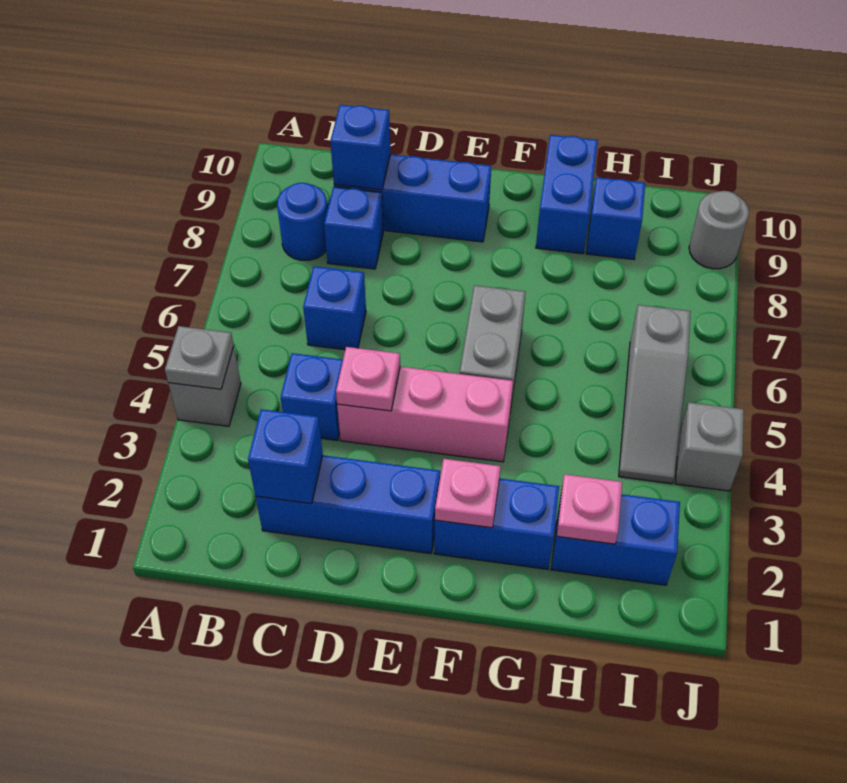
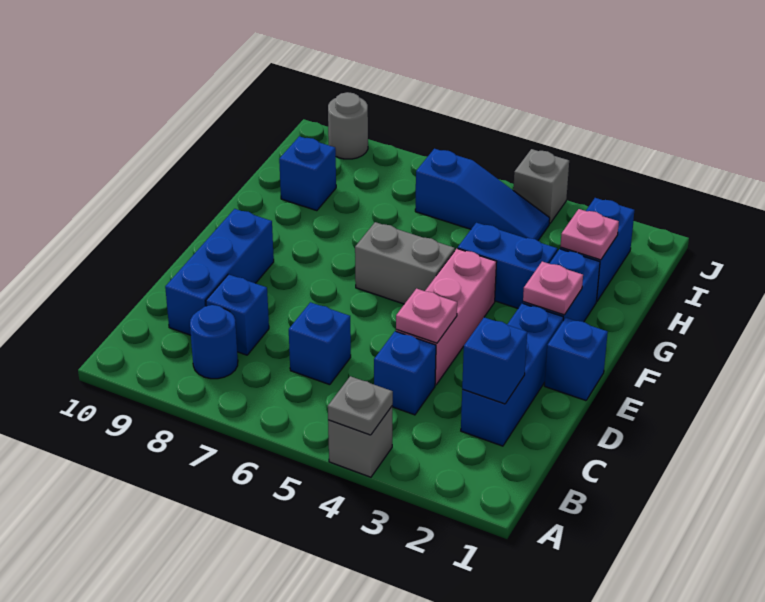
blue brick C9 level 2 -> blue brick E1 level 1
blue brick G9:G10 level 1 -> blue brick G3:G4 level 1
grey slope I4:I6 level 1 top 6 -> blue slope I4:I6 level 1 top 6

